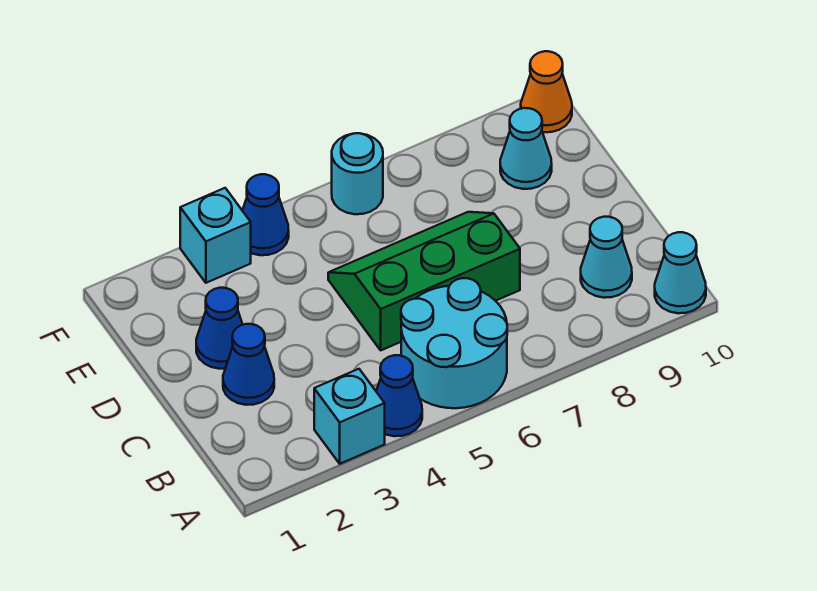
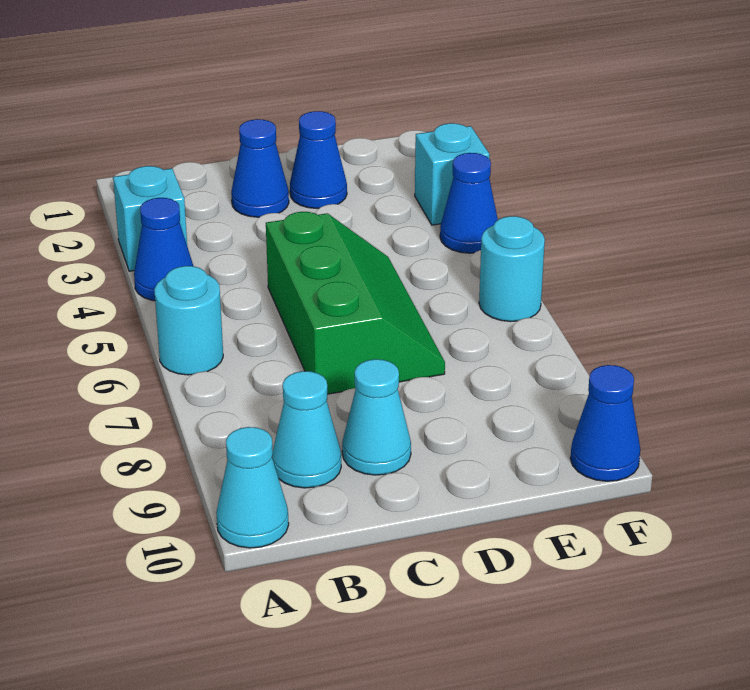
cyan round brick A5:B6 level 1 -> cyan round brick A6 level 1
cyan cone E9 level 1 -> cyan cone C9 level 1
orange cone F10 level 1 -> blue cone F10 level 1

